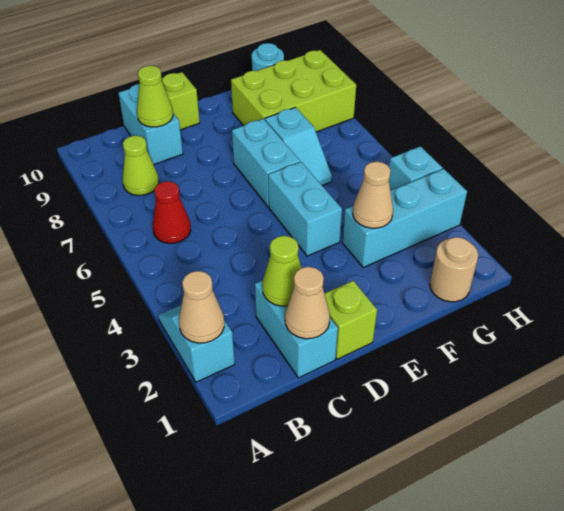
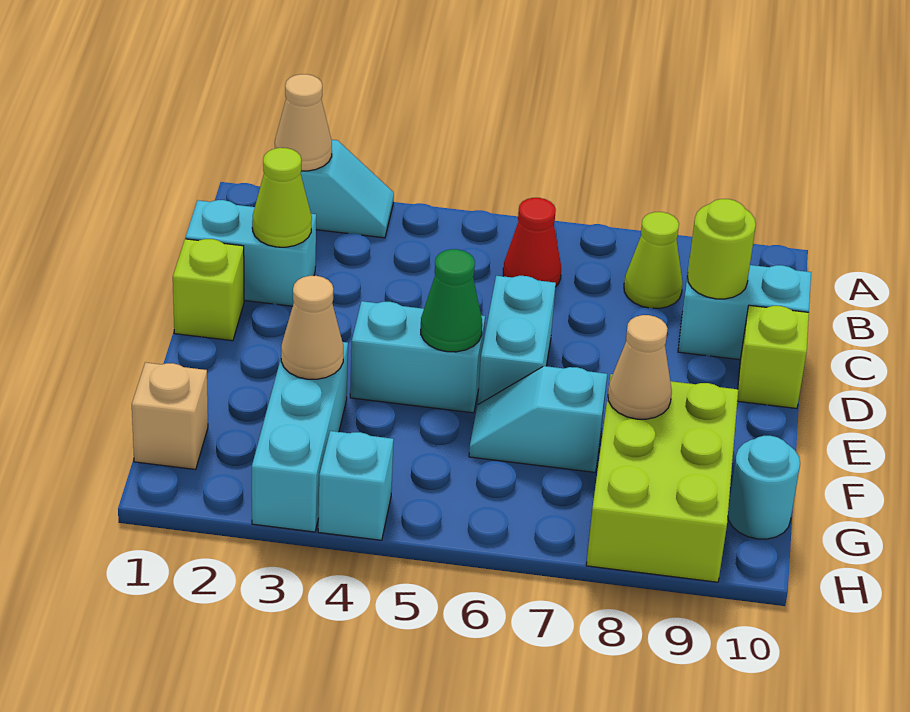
tan cone C1 level 2 -> tan cone F8 level 2
lime cone C9 level 2 -> lime round brick C9 level 2
none -> green cone E5 level 2
cyan brick E6:E7 level 1 -> cyan brick D6:E6 level 1
tan round brick G1 level 1 -> tan brick G1 level 1

